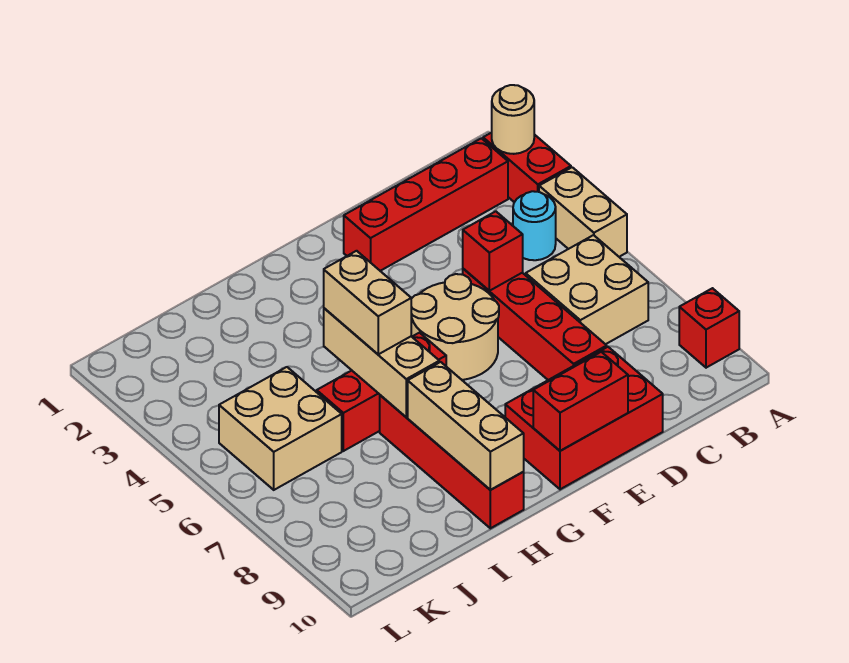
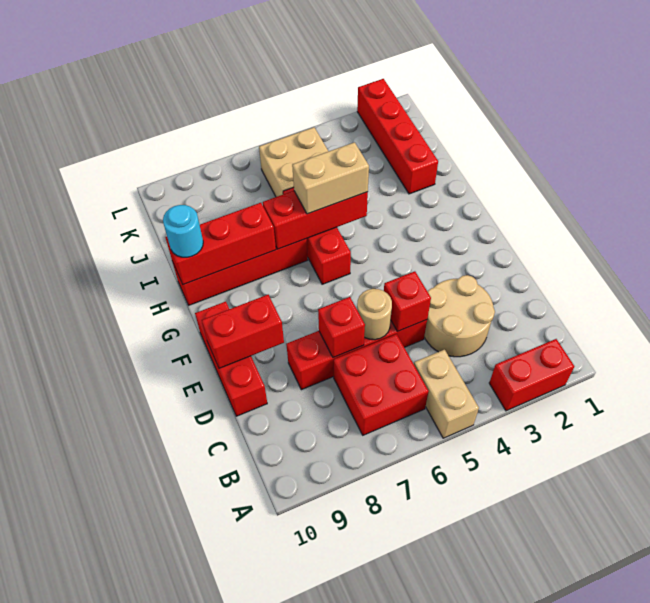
tan round brick A2 level 2 -> tan round brick D6 level 2
tan brick A4:A5 level 1 -> tan brick A5:B5 level 1
red brick A9 level 1 -> red brick D7 level 2
red brick B2:E2 level 1 -> red brick I2:L2 level 1
cyan round brick B4 level 1 -> cyan round brick H10 level 3
tan brick B6:C7 level 1 -> red brick B6:C7 level 1
red brick D9:F10 level 1 -> red brick D10:F10 level 1
tan round brick E5:F6 level 1 -> tan round brick C3:D4 level 1
red brick E10:F10 level 2 -> red brick E9:E10 level 2
tan brick H5:H7 level 2 -> red brick H5:H7 level 2
tan brick H8:H10 level 2 -> red brick H8:H10 level 2

